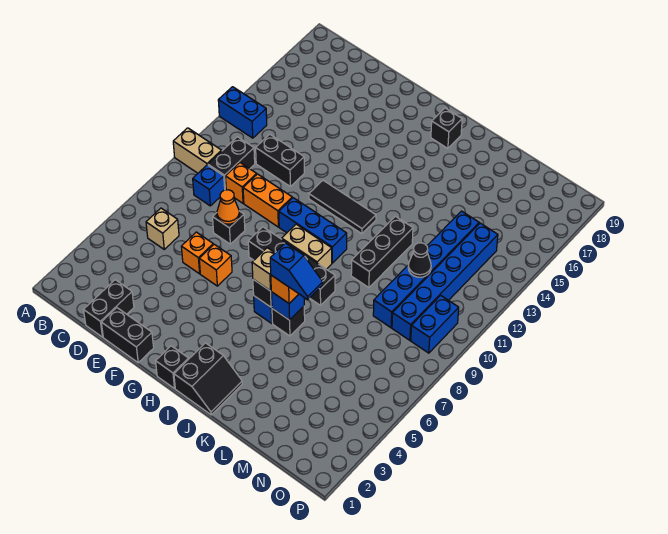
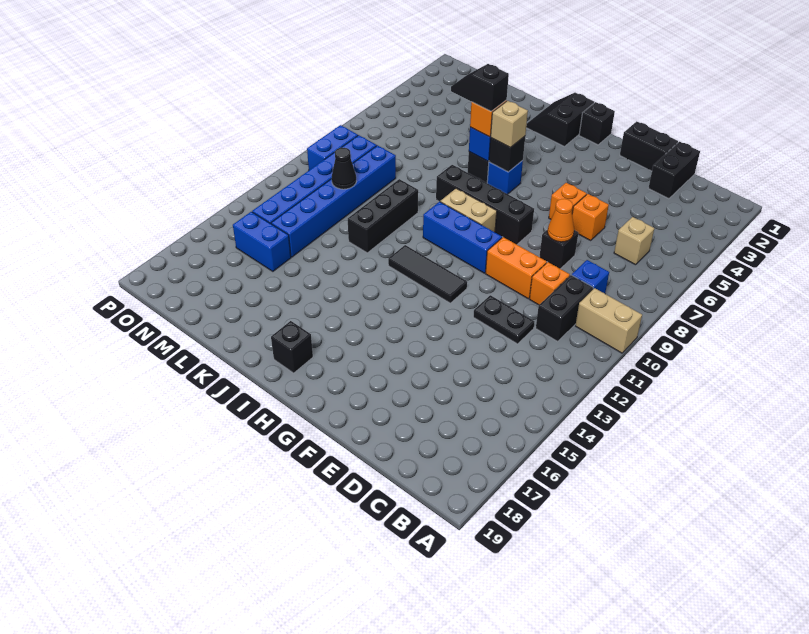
blue brick A13:B13 level 1 -> blue brick M15:N15 level 1
black brick D12:E12 level 1 -> black plate D12:E12 level 1
blue slope J6:K6 level 4 top J -> black slope J6:K6 level 4 top J

